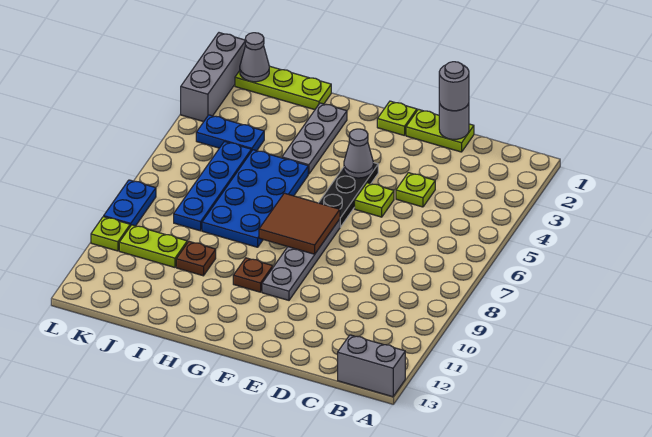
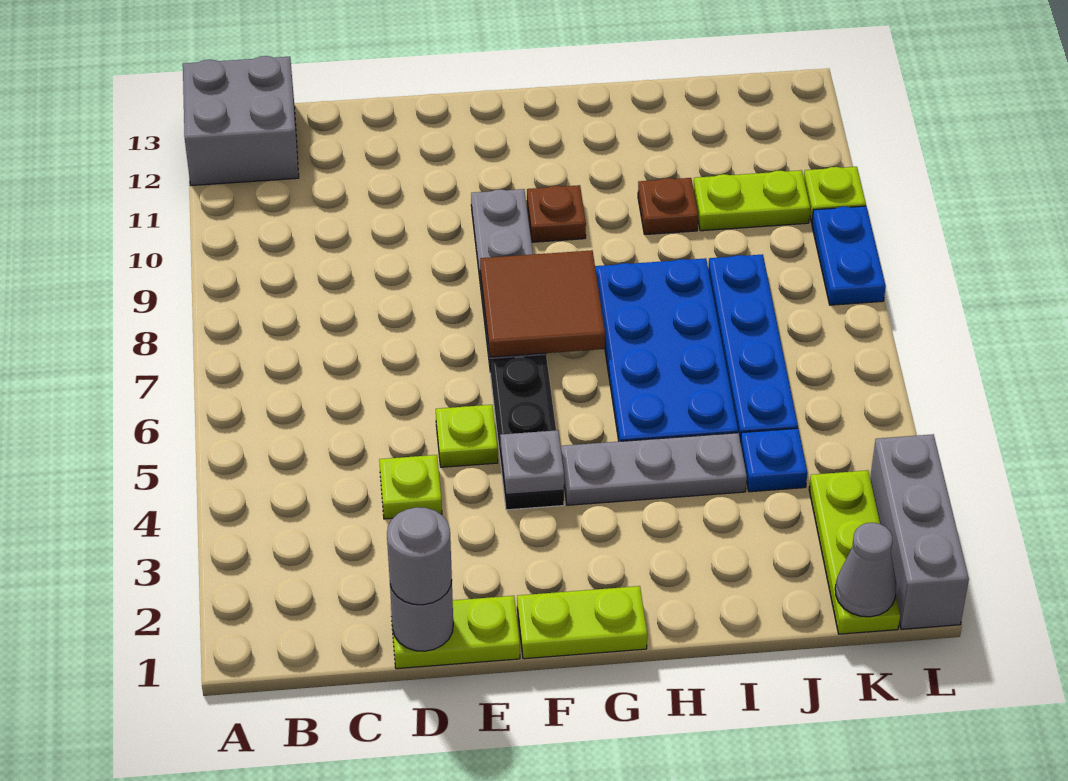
grey brick A13:B13 level 1 -> grey brick A12:B13 level 1
lime plate F1 level 1 -> lime plate F1:G1 level 1
grey cone F4 level 2 -> grey plate F4 level 2
grey plate H2:H4 level 1 -> grey plate G4:I4 level 1
lime plate I1:K1 level 1 -> lime plate K1:K3 level 1
blue plate J4:K4 level 1 -> blue plate J4 level 1

